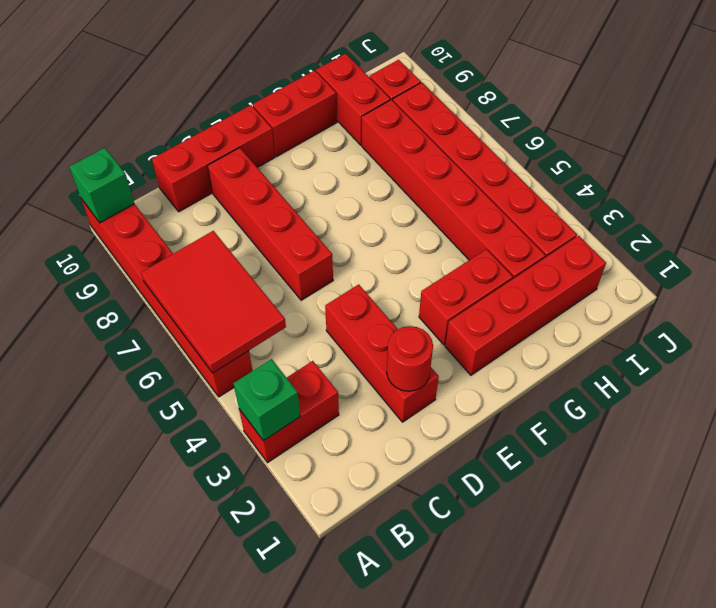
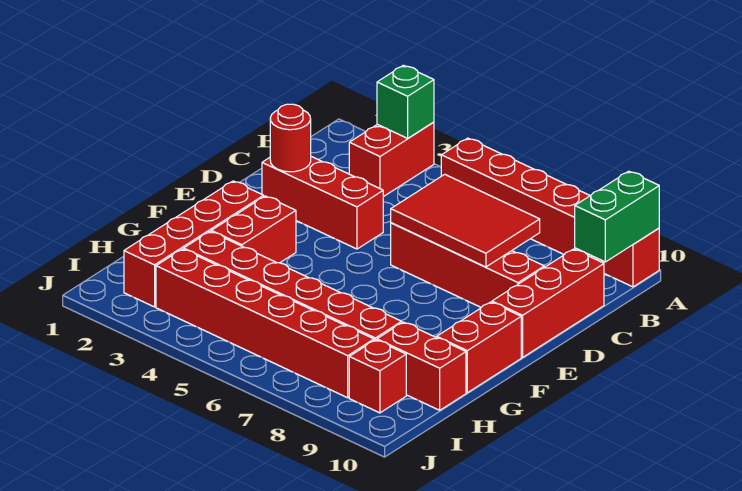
red tile A5:B7 level 2 -> red tile C6:D8 level 2
green brick A10 level 2 -> green brick A10:B10 level 2

